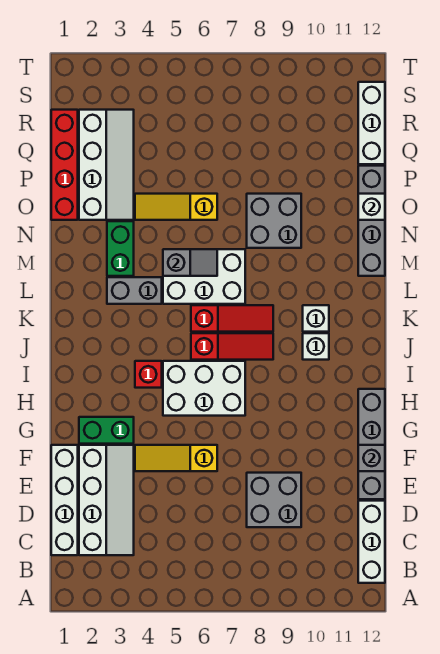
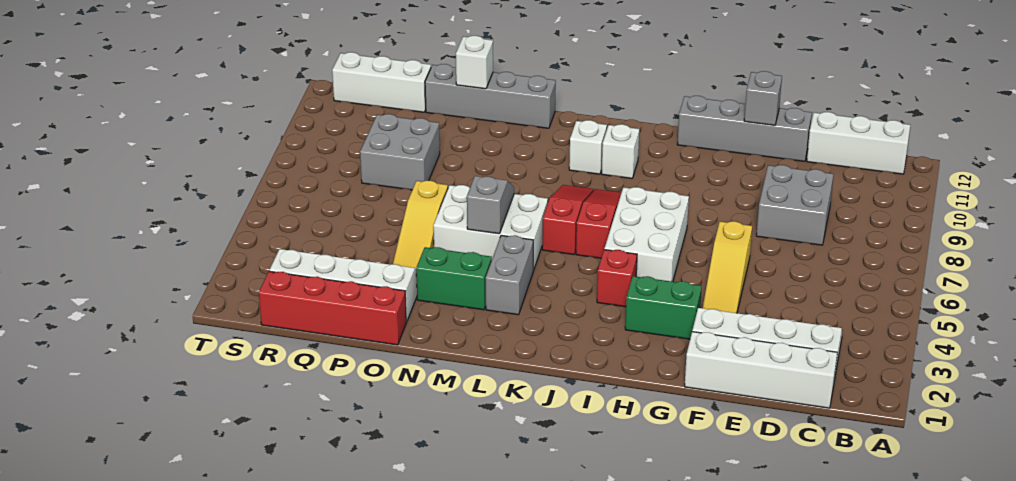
green brick G2:G3 level 1 -> green brick G3:H3 level 1
white brick L5:M7 level 1 -> white brick L5:N6 level 1
grey brick N8:O9 level 1 -> grey brick P8:Q9 level 1

